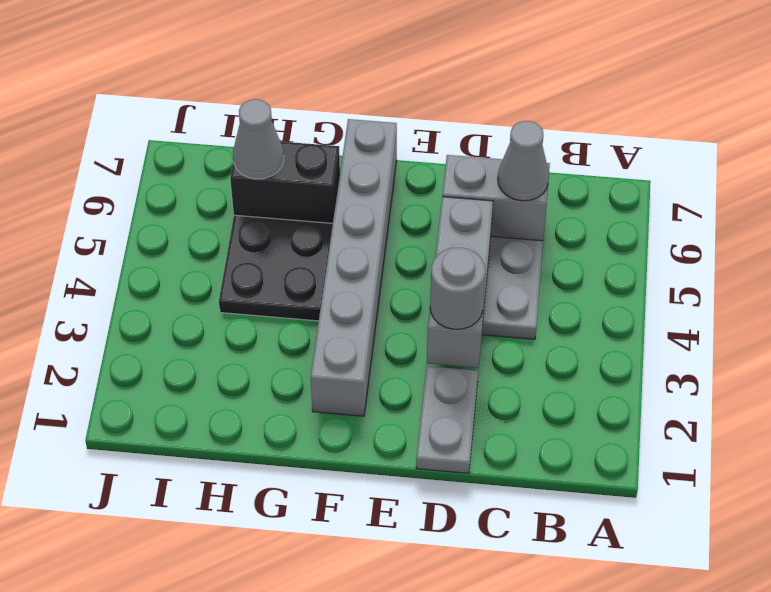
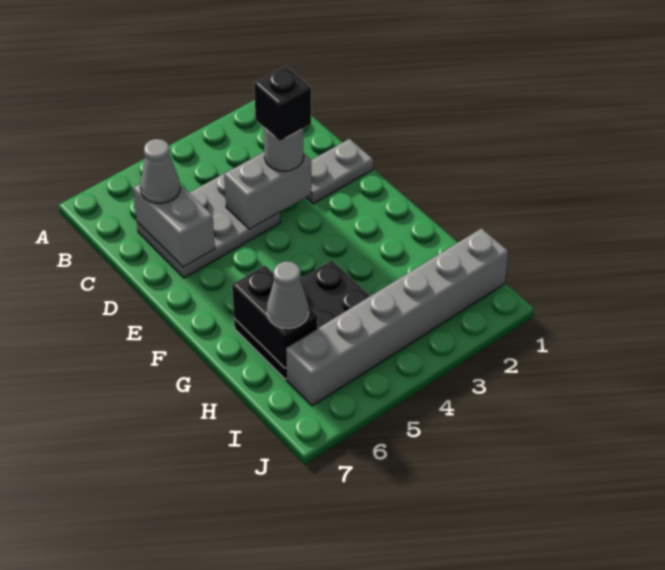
grey brick D3:D5 level 2 -> grey brick D3:D4 level 2
none -> black brick D3 level 4
grey brick F2:F7 level 1 -> grey brick I1:I6 level 1

